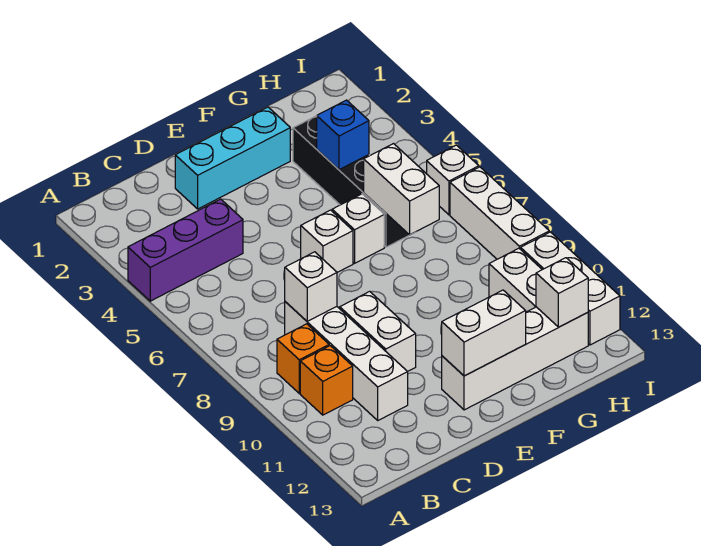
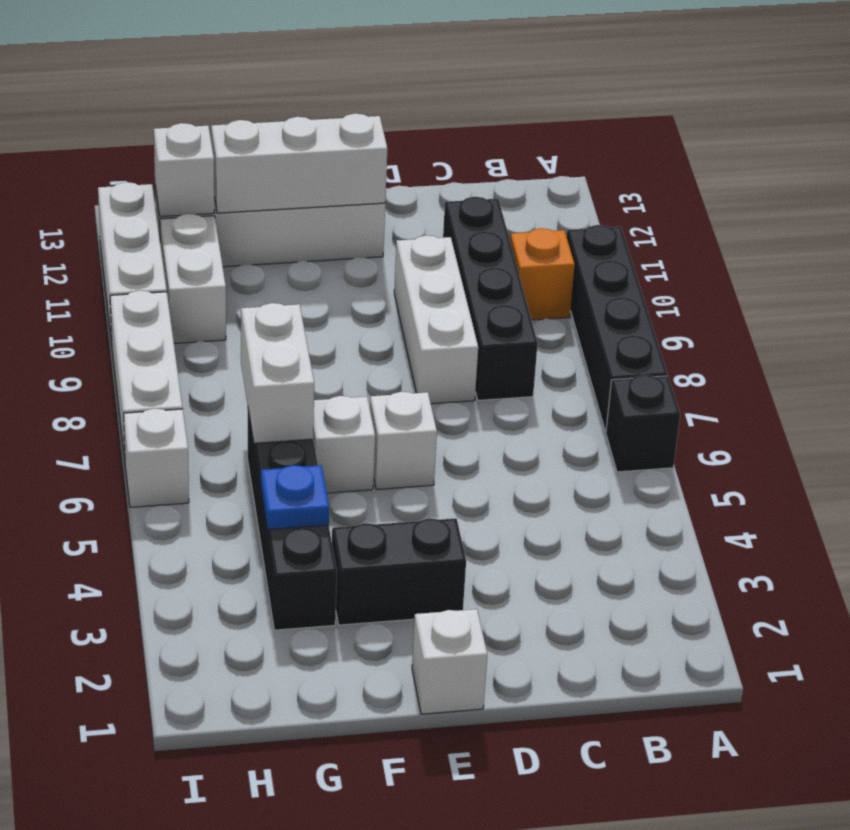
purple brick A4:C4 level 1 -> none
none -> black brick A6 level 1
none -> black brick A7:A10 level 1
orange brick B9 level 1 -> none
white brick C8:C11 level 1 -> black brick C8:C11 level 1
white brick C8 level 2 -> white brick E1 level 1
cyan brick D2:F2 level 1 -> none
white brick D9:D10 level 1 -> white brick D8:D10 level 1
none -> black brick E3:F3 level 1
white brick E12:F12 level 2 -> white brick E12:G12 level 2
blue brick G4 level 2 -> blue plate G4 level 2

